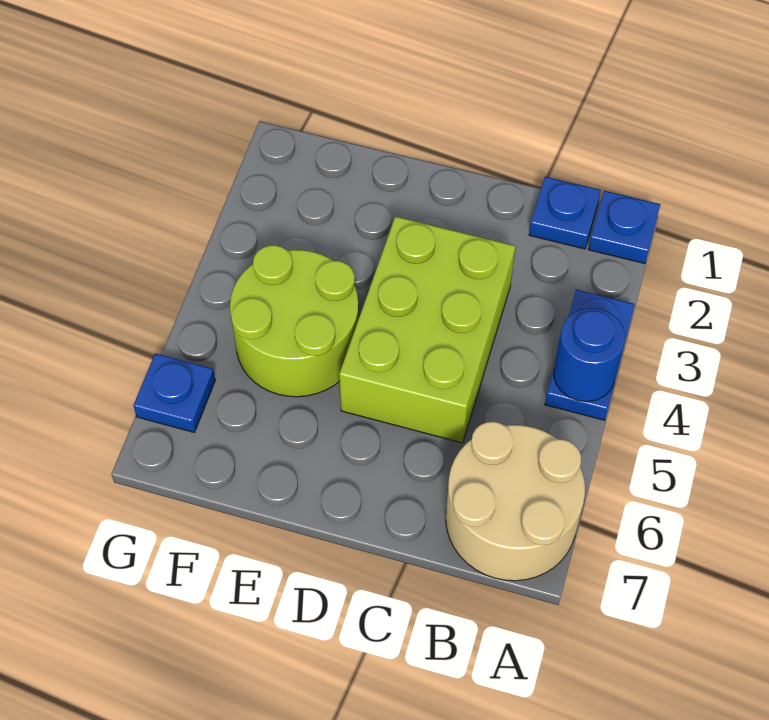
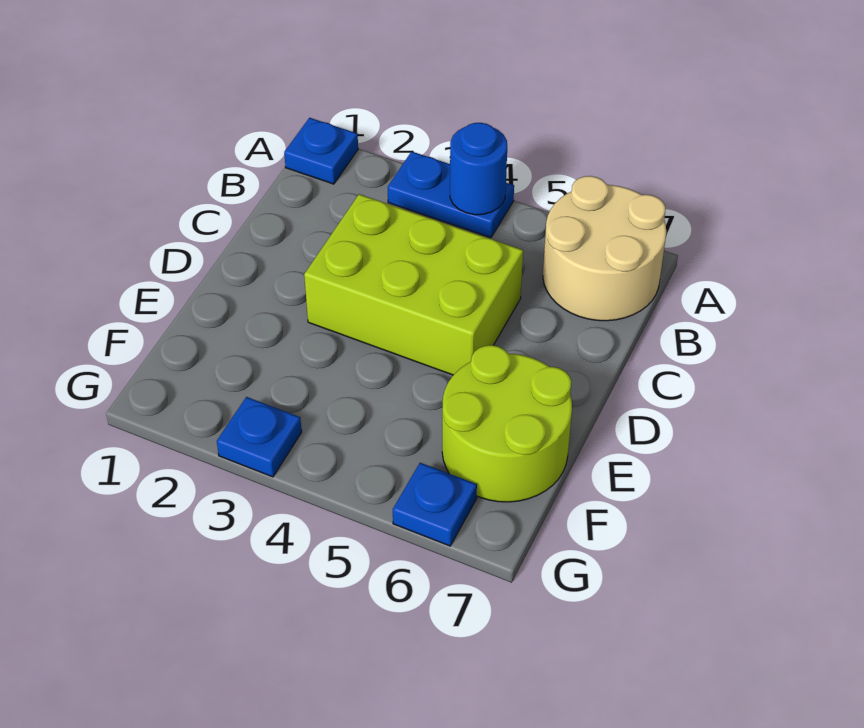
blue plate B1 level 1 -> blue plate G3 level 1
lime round brick E4:F5 level 1 -> lime round brick E6:F7 level 1

